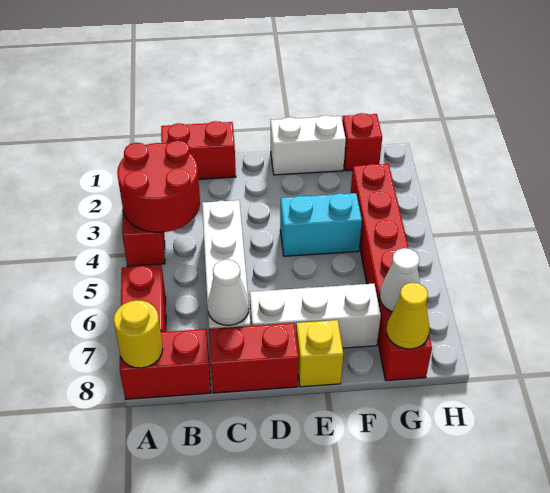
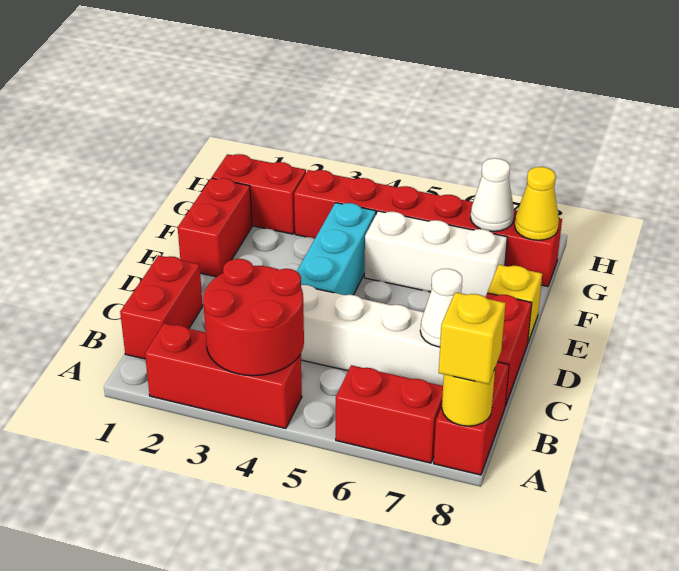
none -> yellow brick A8 level 3
white brick D7:F7 level 1 -> white brick F5:F7 level 1
white brick E1:F1 level 1 -> red brick E1:F1 level 1
cyan brick E4:F4 level 1 -> cyan brick D4:F4 level 1
red brick G1 level 1 -> red brick G1:G2 level 1

